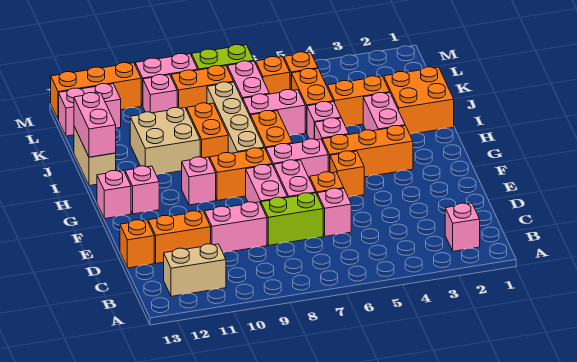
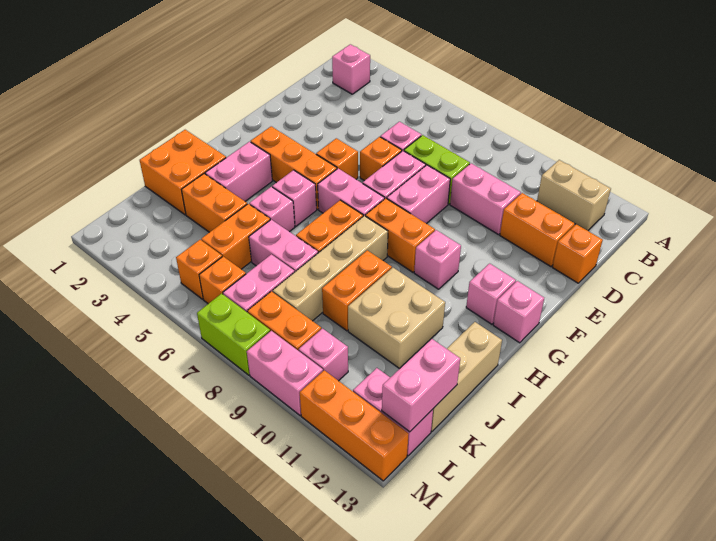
tan brick I13:J13 level 1 -> tan brick I13:K13 level 1
pink brick I13:J13 level 2 -> pink brick K13:L13 level 2

